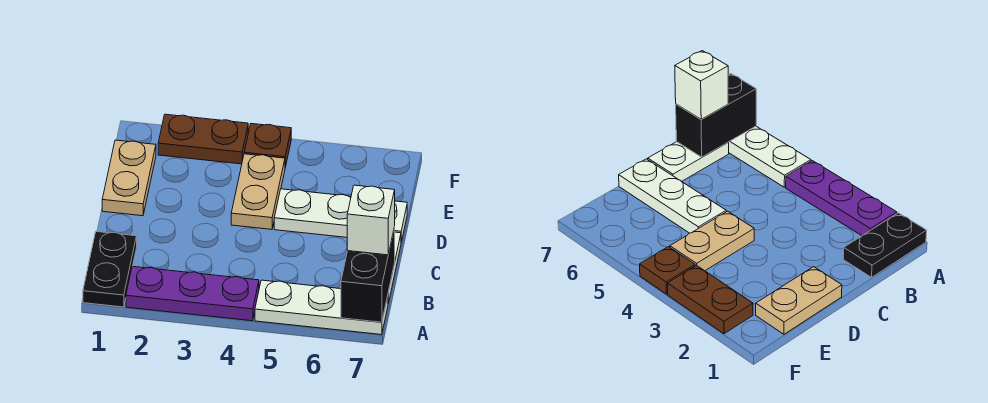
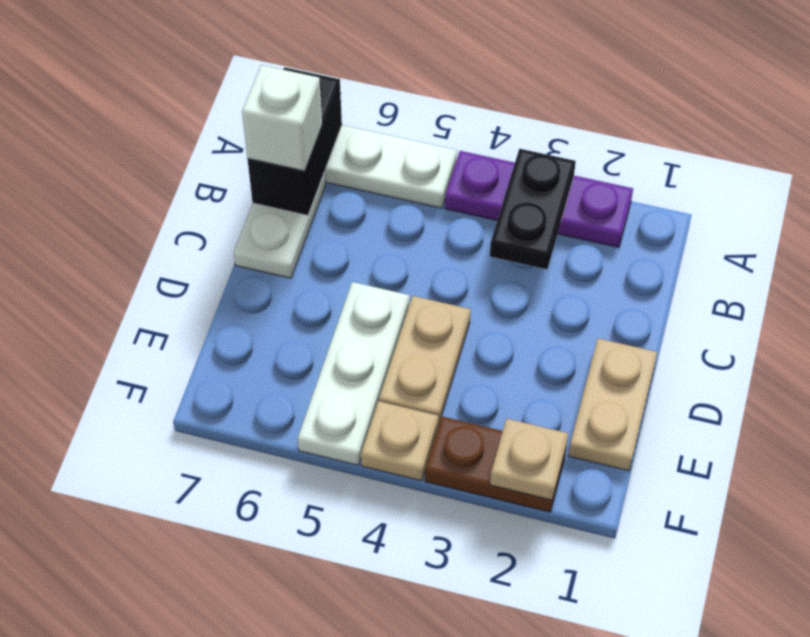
black plate A1:B1 level 1 -> black plate A3:B3 level 2
white plate D5:D7 level 1 -> white plate D5:F5 level 1
none -> tan plate F2 level 2
brown plate F4 level 1 -> tan plate F4 level 1

